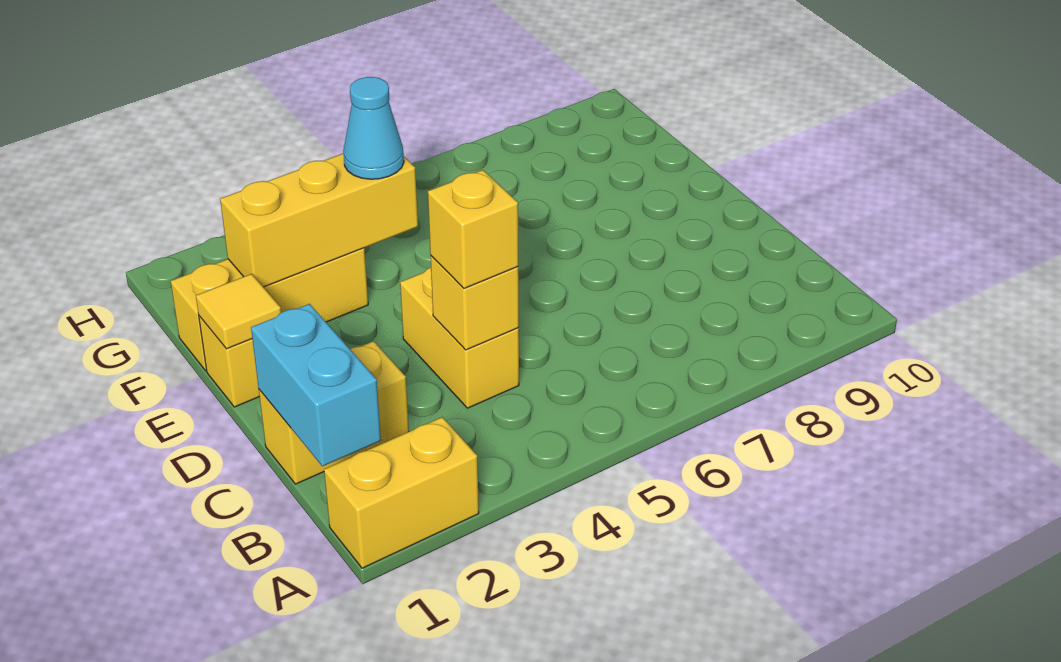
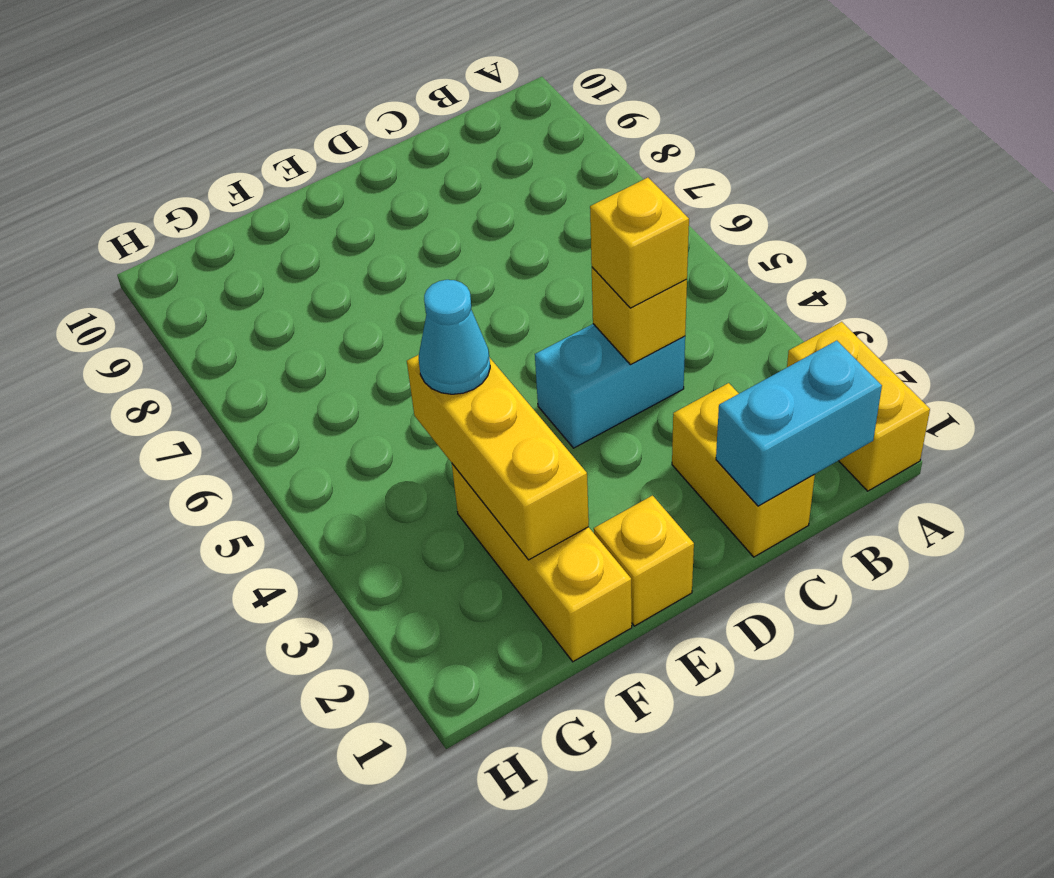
yellow brick C4:D4 level 1 -> cyan brick C4:D4 level 1
yellow tile E1 level 2 -> none

